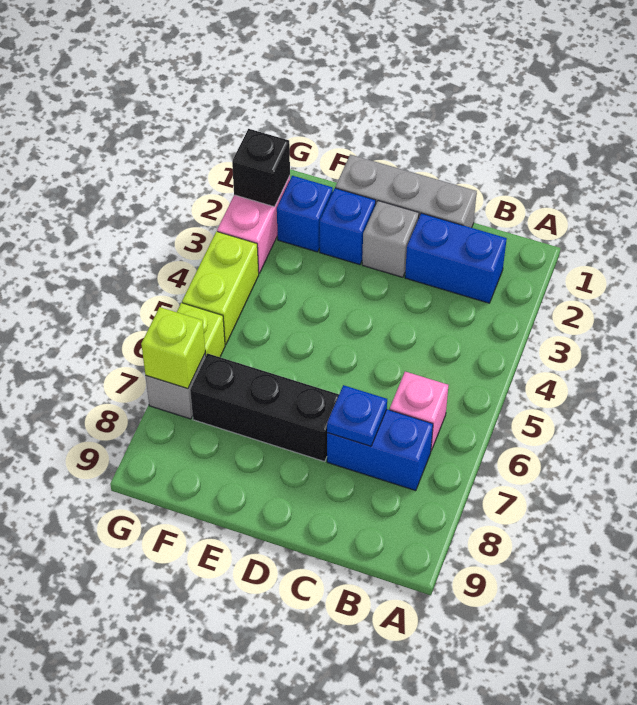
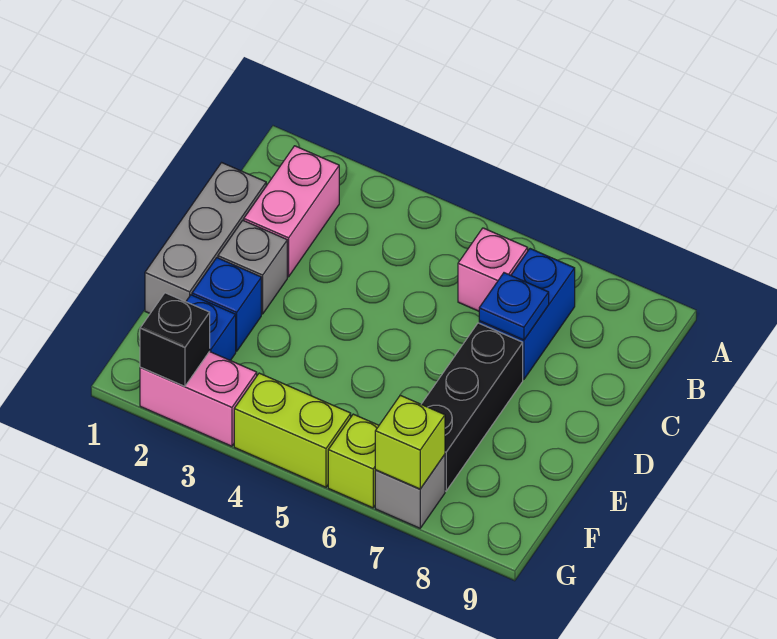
blue brick B2:C2 level 1 -> pink brick B2:C2 level 1

